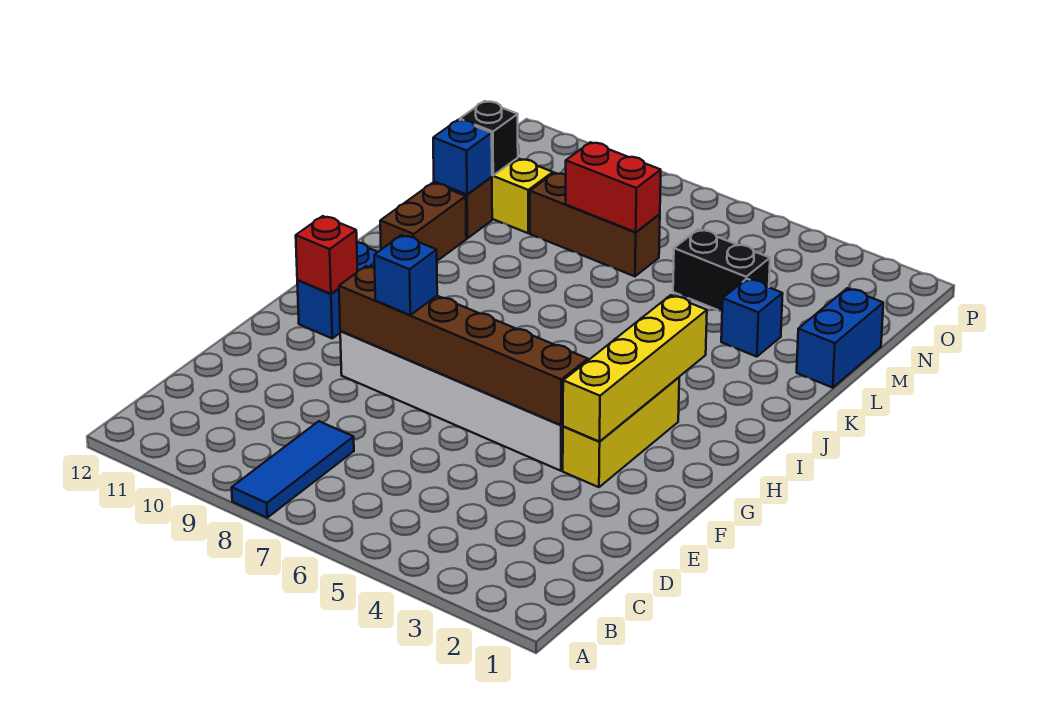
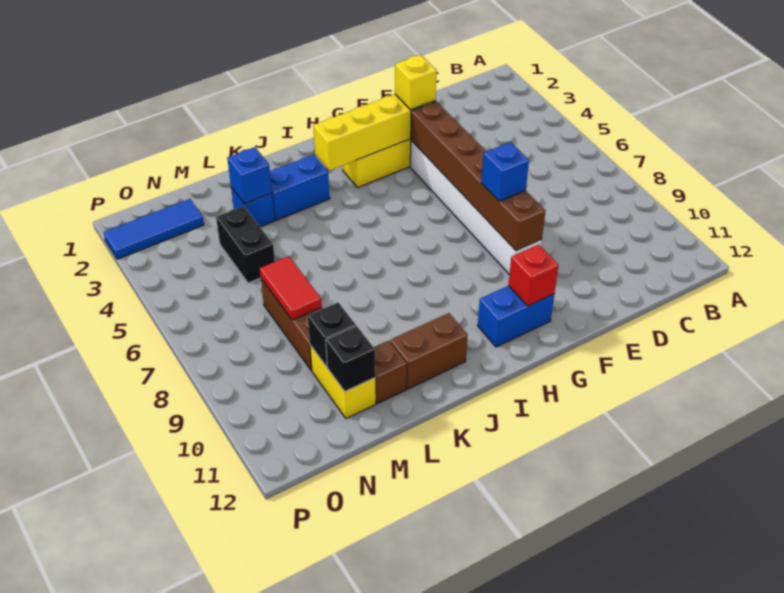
blue tile A8:C8 level 1 -> blue tile N2:P2 level 1
none -> yellow brick F3 level 3
blue brick L1:M1 level 1 -> blue brick J3:K3 level 1
blue brick L11 level 2 -> blue brick L3 level 2
red brick M7:M8 level 2 -> red tile M7:M8 level 2
none -> black brick M10 level 2

